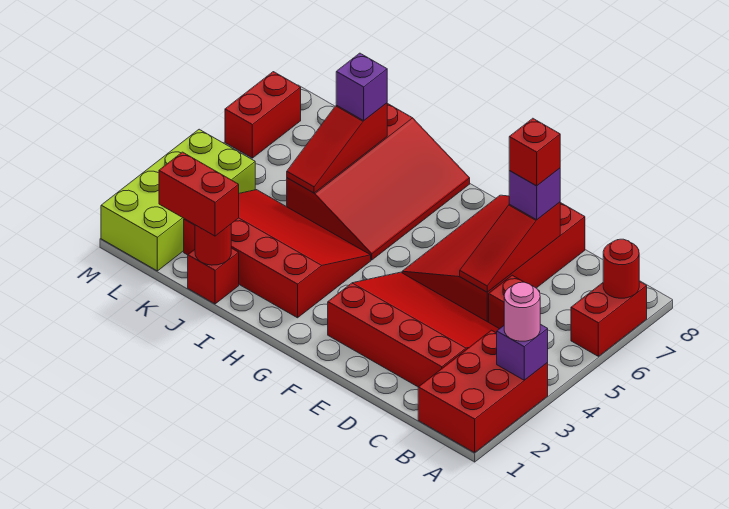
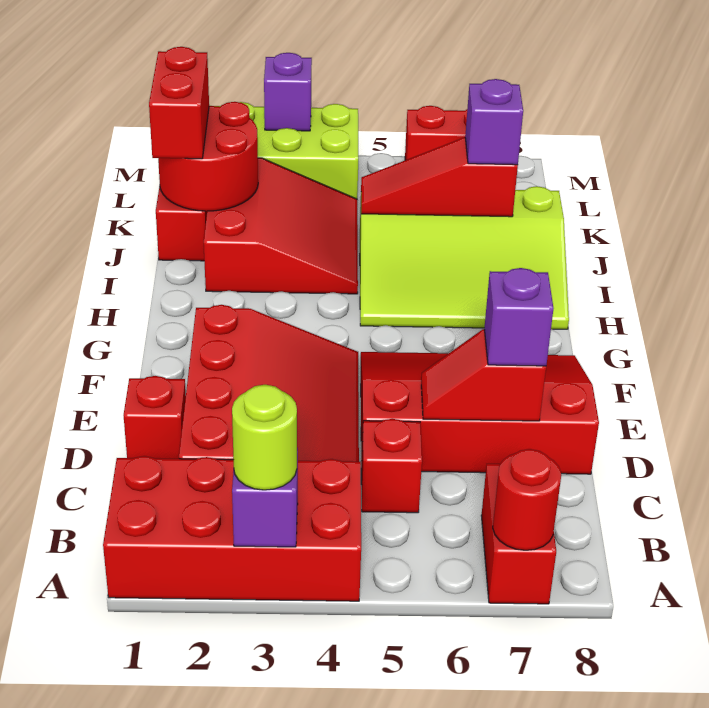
red brick A1:B3 level 1 -> red brick A1:B4 level 1
pink round brick A3 level 3 -> lime round brick A3 level 3
red brick A6:A7 level 1 -> red brick A7:B7 level 1
red slope D5:D7 level 2 top 7 -> red slope D6:D7 level 2 top 7
red brick D7 level 4 -> red brick D1 level 1
red slope H2:K4 level 1 top 2 -> red slope I2:K4 level 1 top 2
red slope H5:J8 level 1 top J -> lime slope H5:J8 level 1 top J
red round brick J1 level 2 -> red round brick J1:K2 level 2
none -> purple brick M3 level 2

